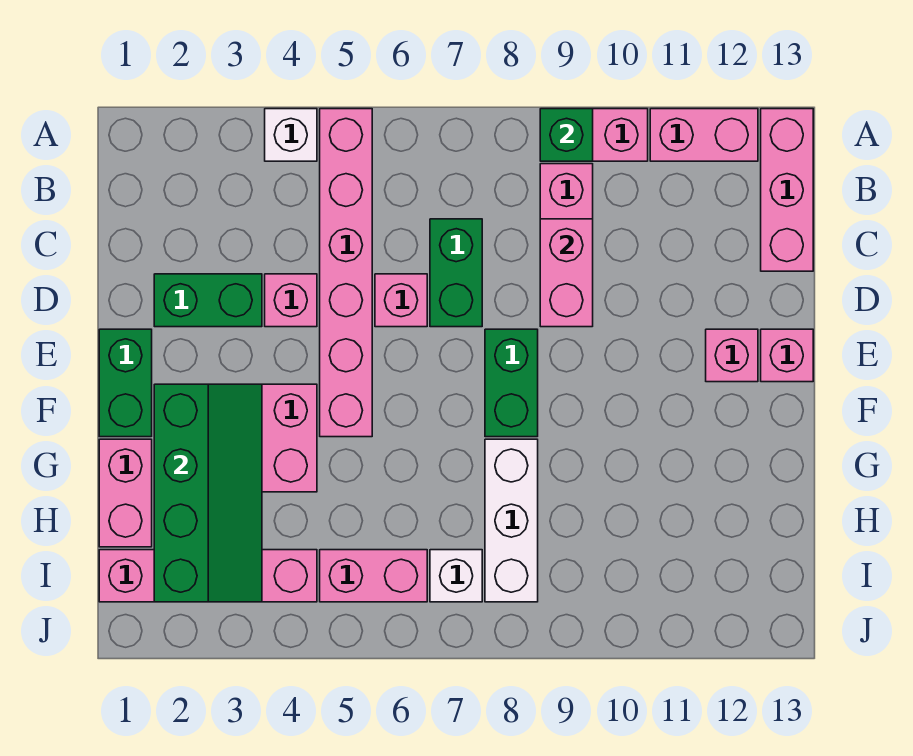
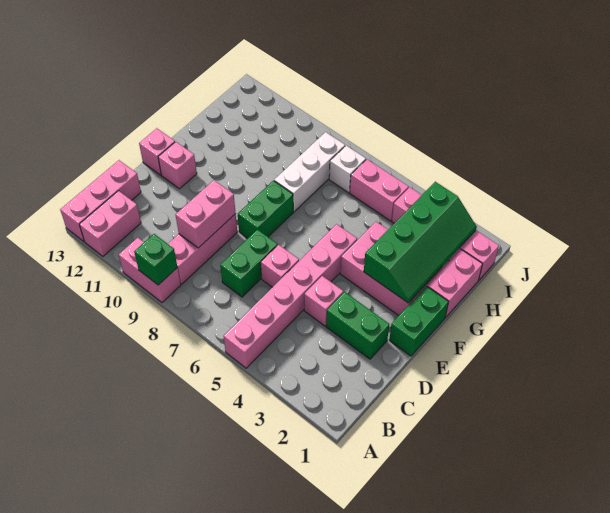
white brick A4 level 1 -> none
pink brick A11:A12 level 1 -> pink brick A12:B12 level 1
green slope F2:I3 level 2 top 2 -> green slope F2:I3 level 2 top 3

